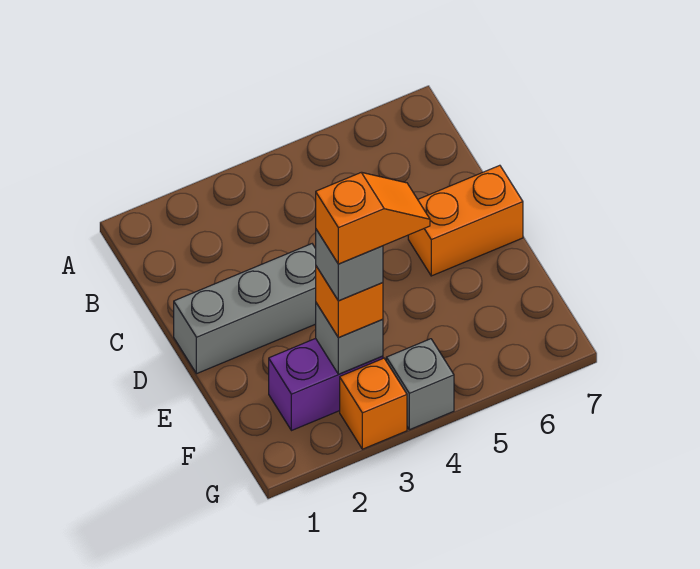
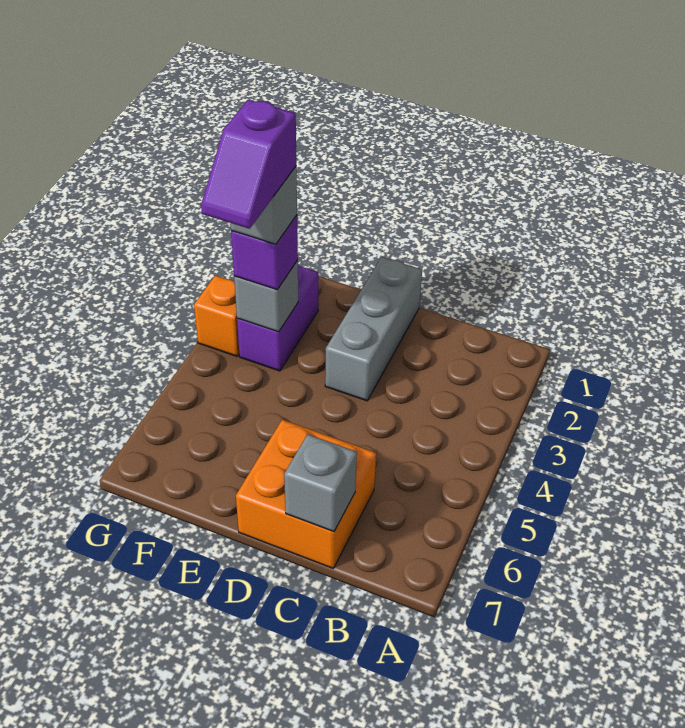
orange brick D6:D7 level 1 -> orange brick C6:D7 level 1
orange brick F3 level 3 -> purple brick F3 level 3
orange slope F3:F4 level 5 top 3 -> purple slope F3:F4 level 5 top 3
grey brick G4 level 1 -> grey brick C7 level 2

